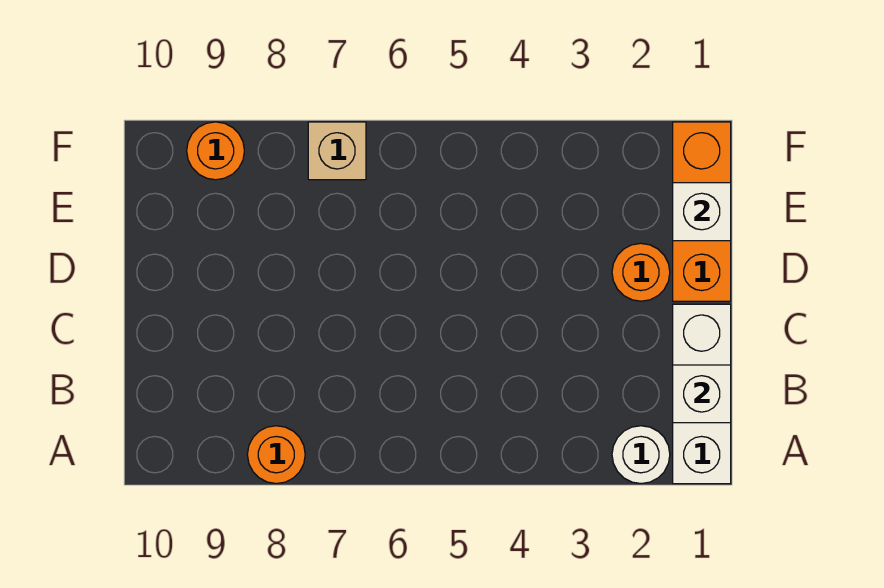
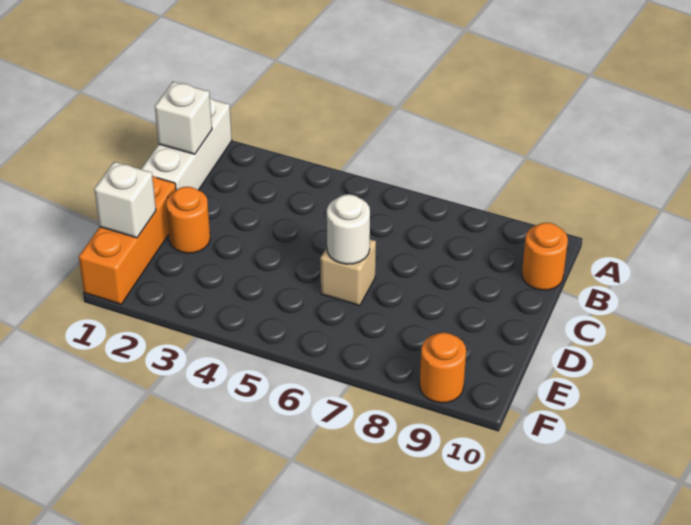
white round brick A2 level 1 -> white round brick D6 level 2
orange round brick A8 level 1 -> orange round brick B10 level 1
tan brick F7 level 1 -> tan brick D6 level 1

